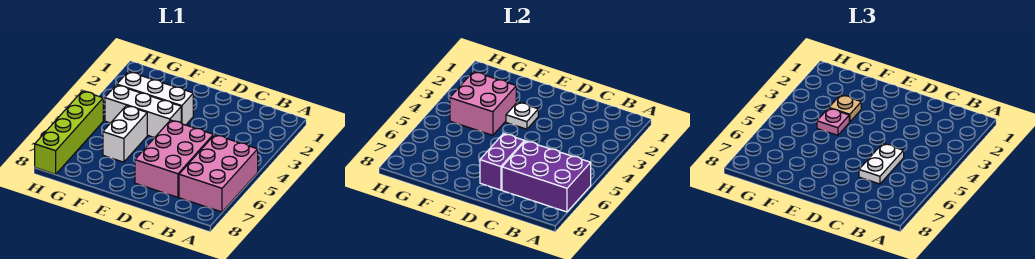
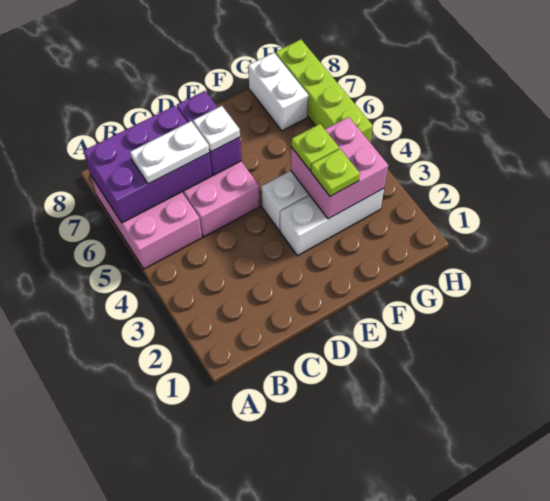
white plate C5:C6 level 3 -> white plate B6:C6 level 3
white plate E3 level 2 -> white plate D6 level 3
tan plate F3 level 3 -> lime plate F3 level 3
pink plate F4 level 3 -> lime plate F4 level 3
white brick F5:F6 level 1 -> white brick G7:G8 level 1

